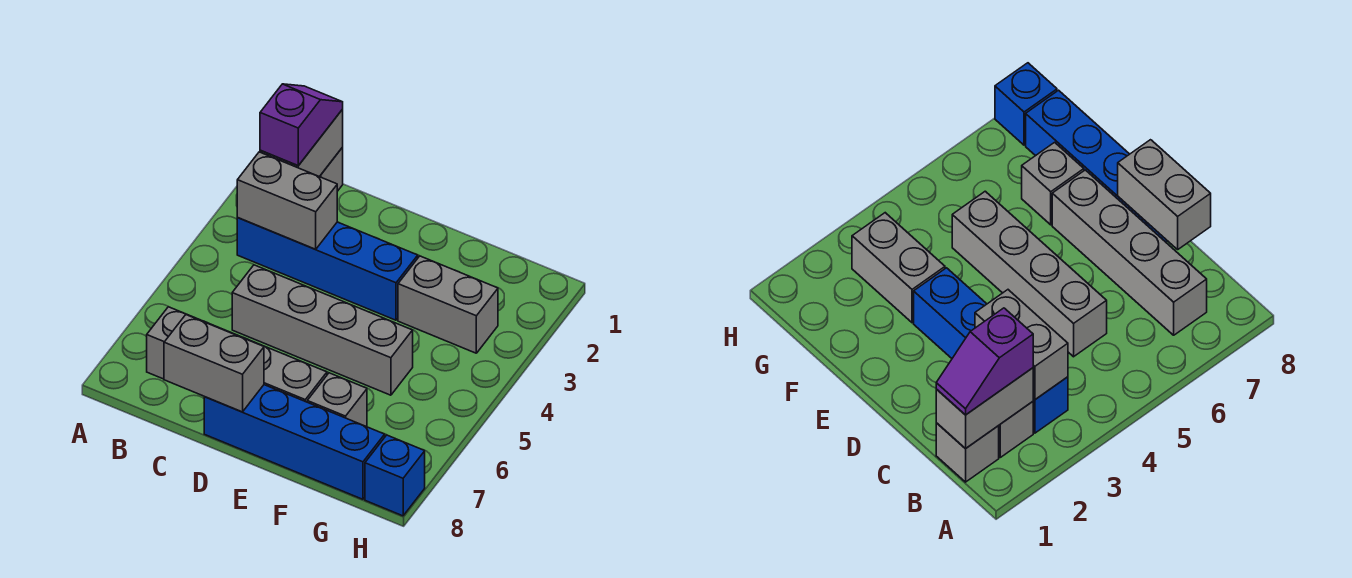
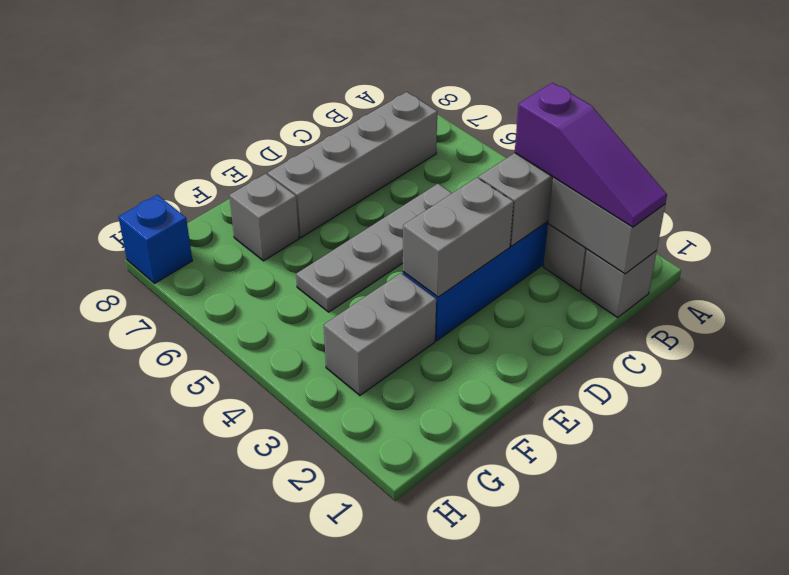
purple slope B1:B2 level 3 top 2 -> purple slope B1:B3 level 3 top 3
grey brick C5:F5 level 1 -> grey plate C5:F5 level 1
grey brick C8:D8 level 2 -> grey brick D3:E3 level 2
blue brick D8:G8 level 1 -> none

